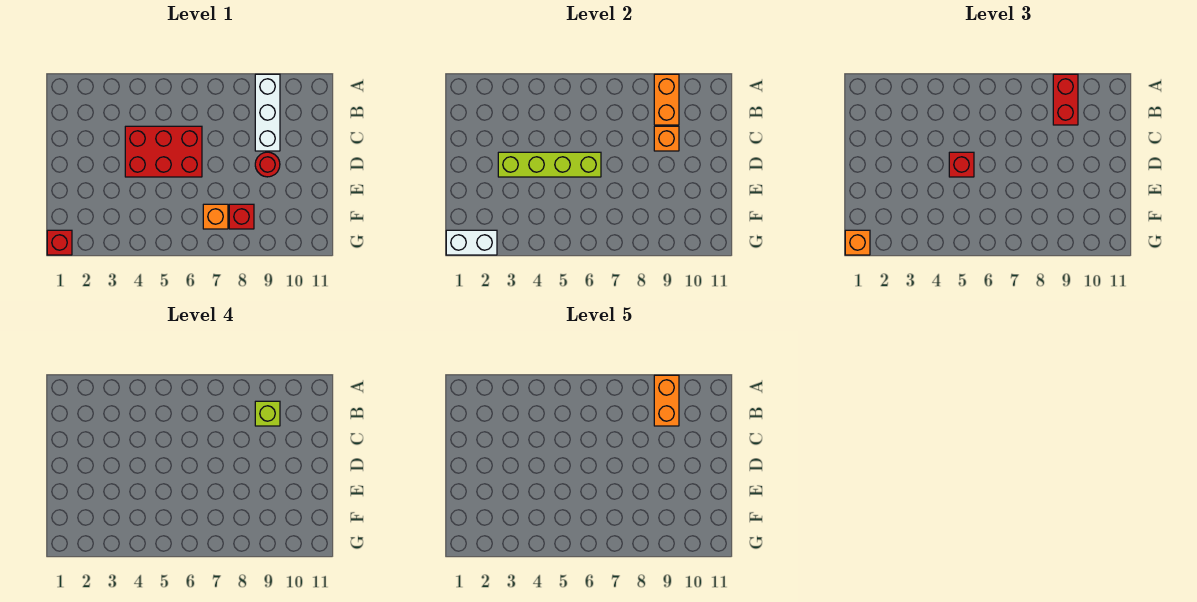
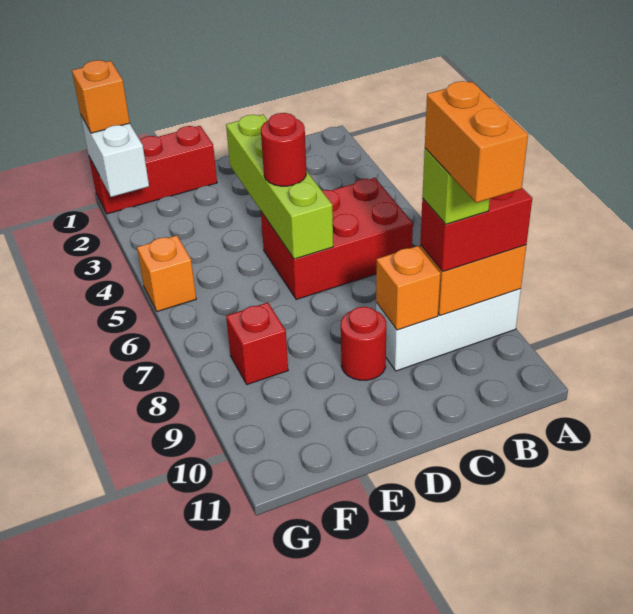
orange brick A9:B9 level 5 -> orange brick B9:B10 level 5
red brick C4:D6 level 1 -> red brick B5:D6 level 1
red brick D5 level 3 -> red round brick D5 level 3
orange brick F7 level 1 -> orange brick G5 level 1
red brick G1 level 1 -> red brick E1:G1 level 1

